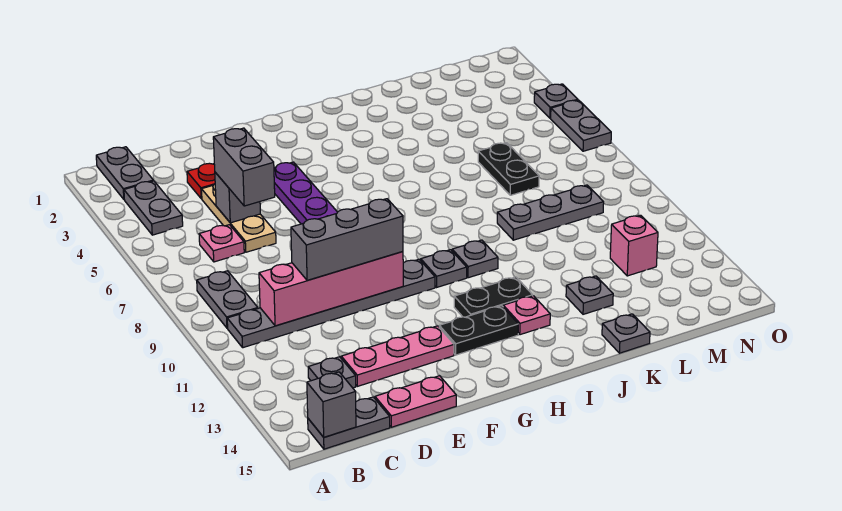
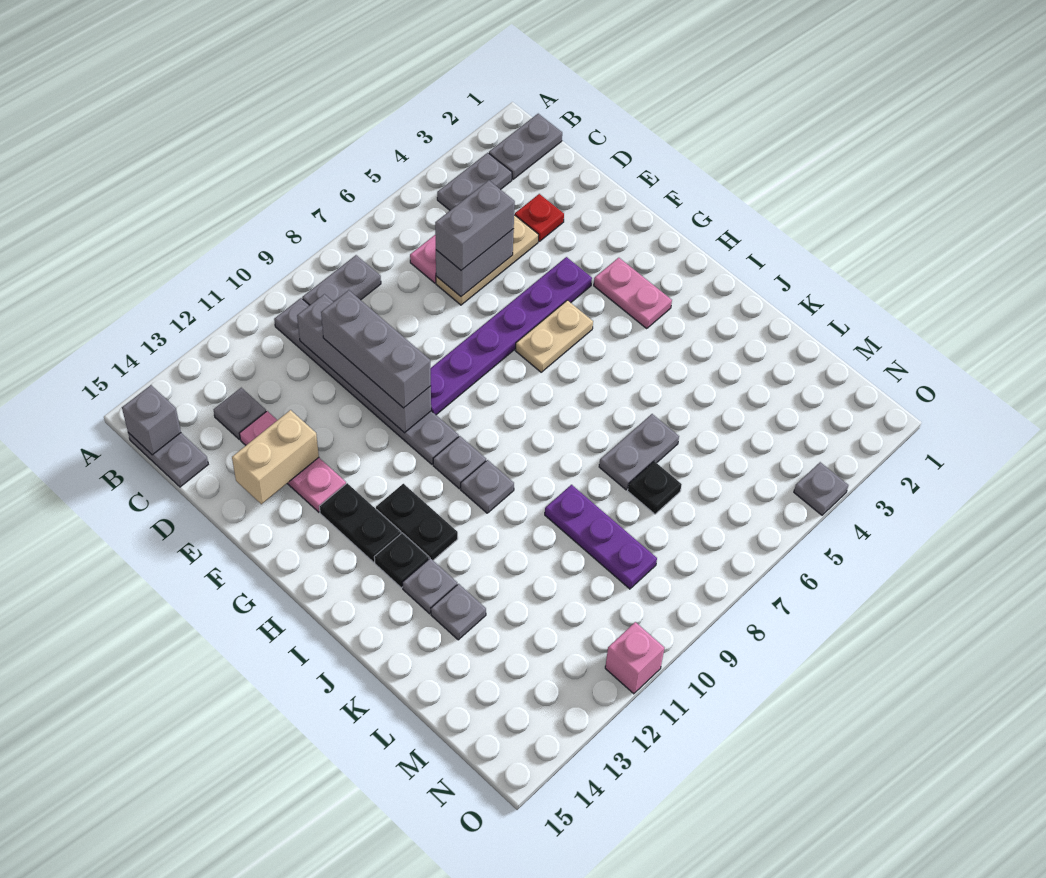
pink brick C10:F10 level 2 -> grey brick C10:F10 level 2
grey brick D5 level 2 -> grey brick D5:D6 level 2
pink plate D15:E15 level 1 -> pink plate G3:H3 level 1
none -> tan brick E13:E14 level 2
none -> tan plate G5:G6 level 1
pink plate I13 level 1 -> black plate I13 level 1
grey plate K9:M9 level 1 -> purple plate K9:M9 level 1
grey plate K15 level 1 -> grey plate J13 level 1
black plate L6:L7 level 1 -> black plate L7 level 1
pink brick M12 level 1 -> pink brick O11 level 1
grey plate O5:O6 level 1 -> grey plate K6:K7 level 1

